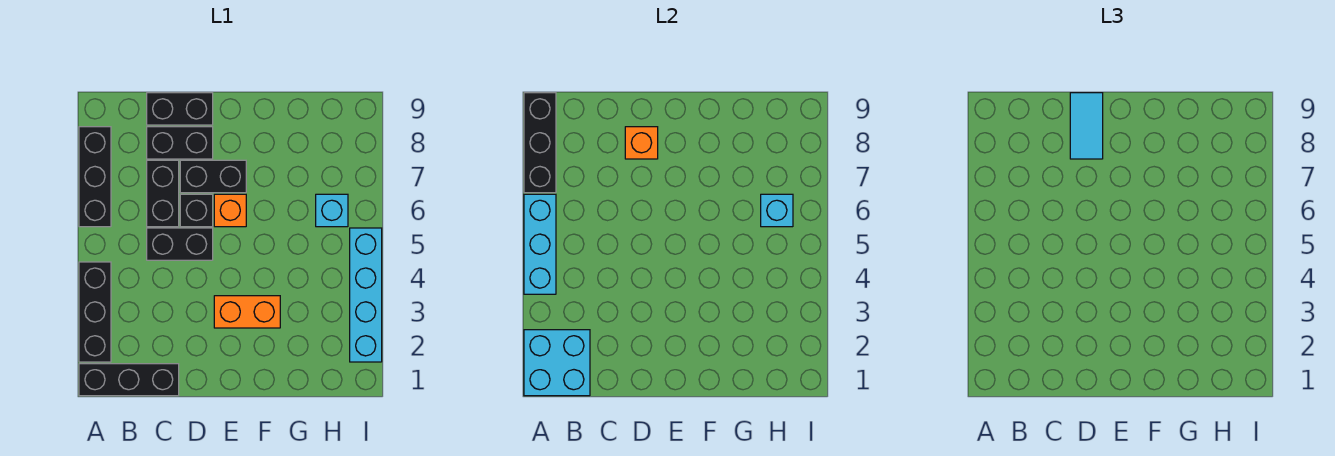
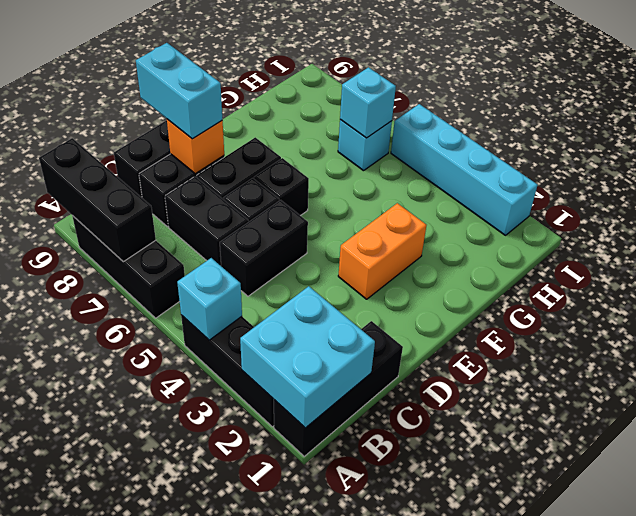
cyan brick A4:A6 level 2 -> cyan brick A4 level 2
cyan tile D8:D9 level 3 -> cyan brick D8:D9 level 3
orange brick E6 level 1 -> black brick E6 level 1

